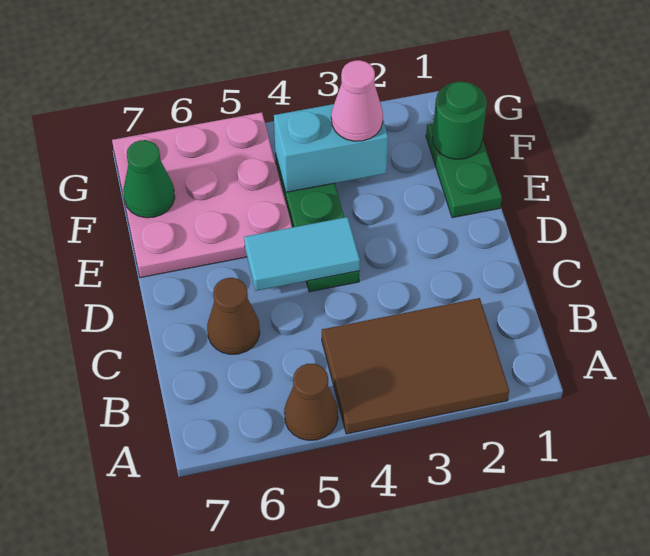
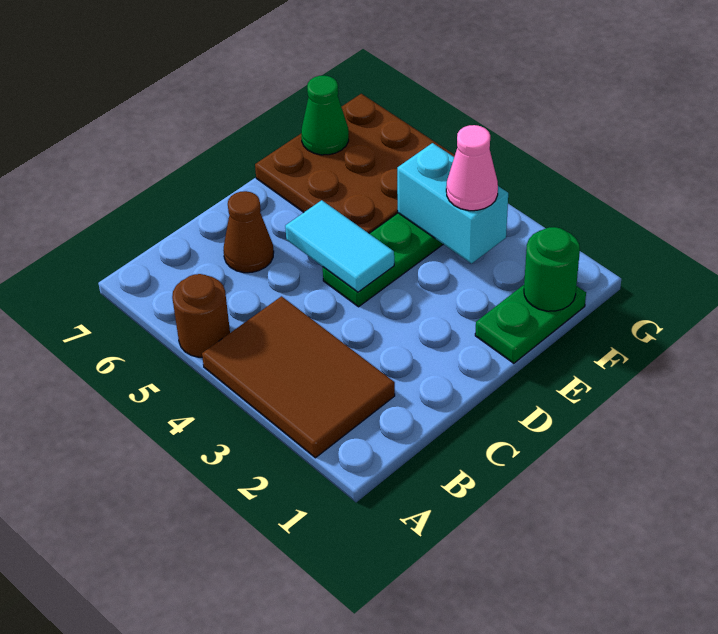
brown cone A5 level 1 -> brown round brick A5 level 1
pink plate E5:G7 level 1 -> brown plate E5:G7 level 1

